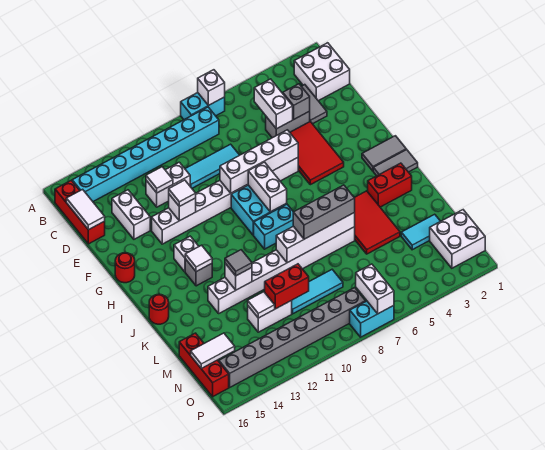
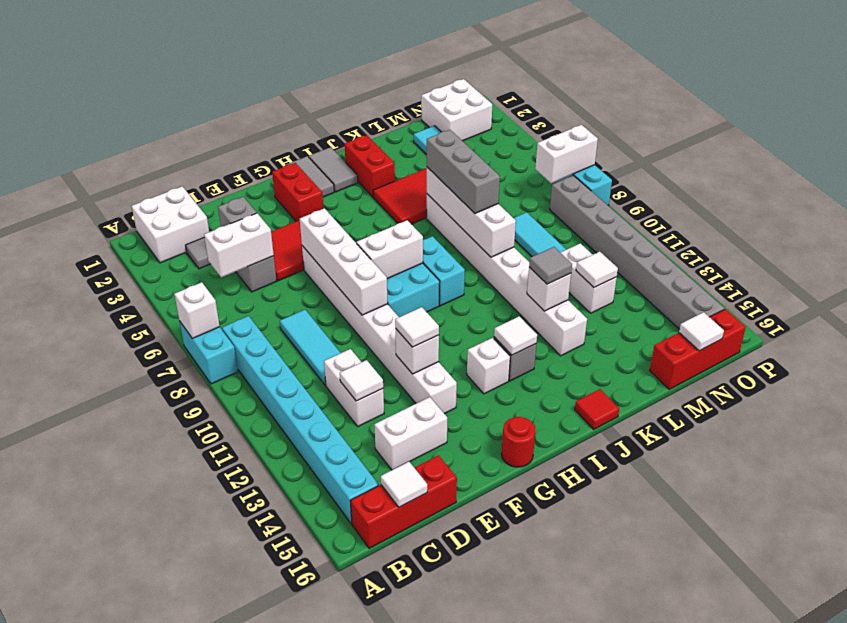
white tile C16:D16 level 2 -> white tile C16 level 2
red round brick J16 level 1 -> red tile J16 level 1
red brick M10:M11 level 2 -> red brick G2:G3 level 1
white tile N15:N16 level 2 -> white tile N16 level 2

